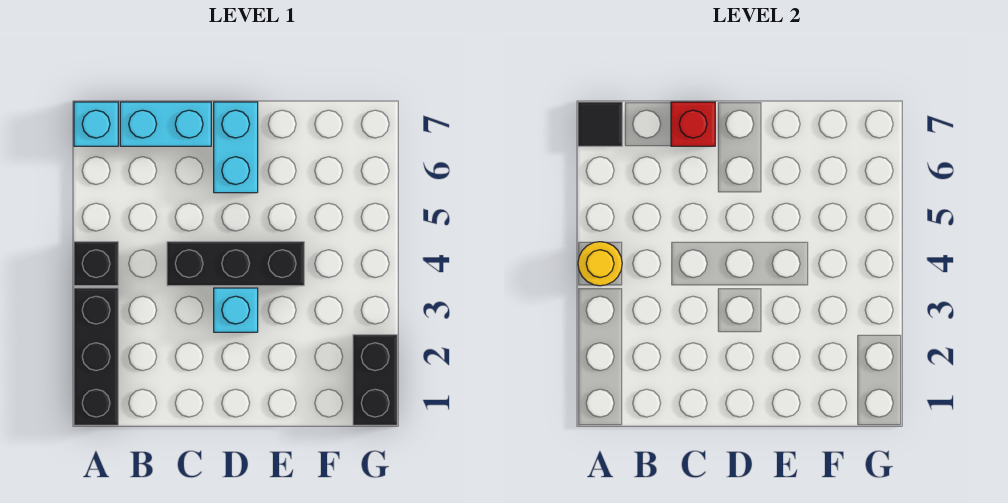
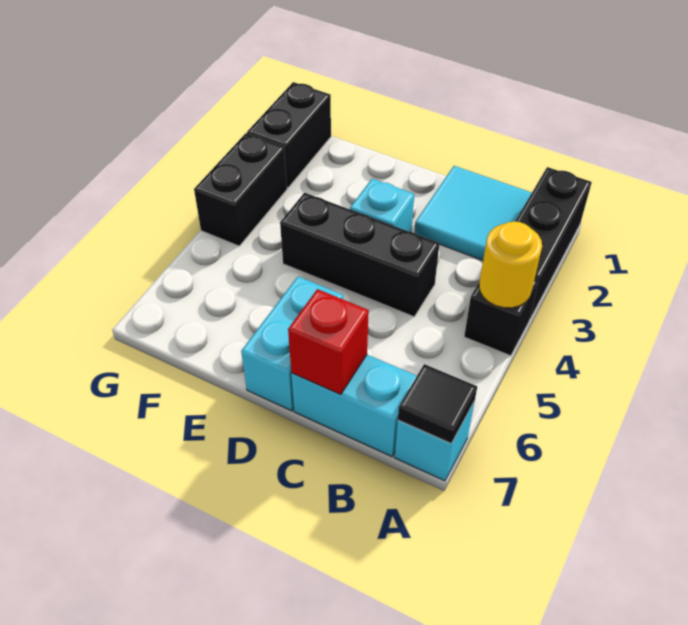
none -> cyan tile B1:C2 level 1
none -> black brick G3:G4 level 1

